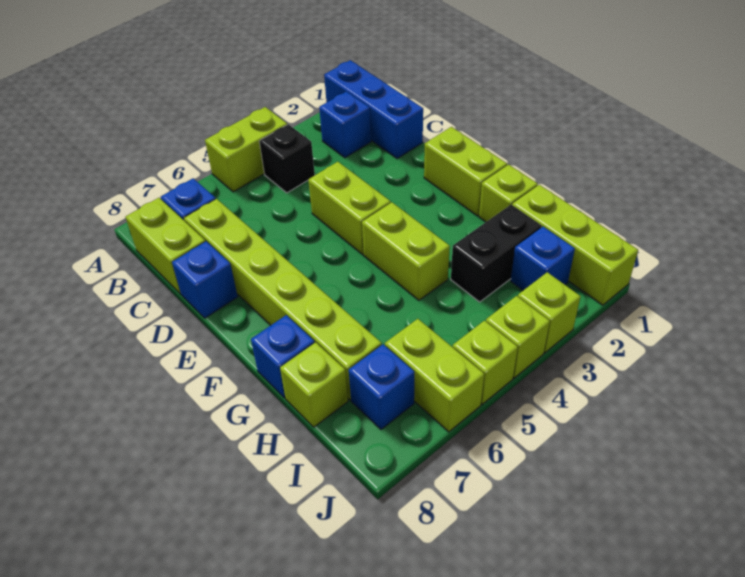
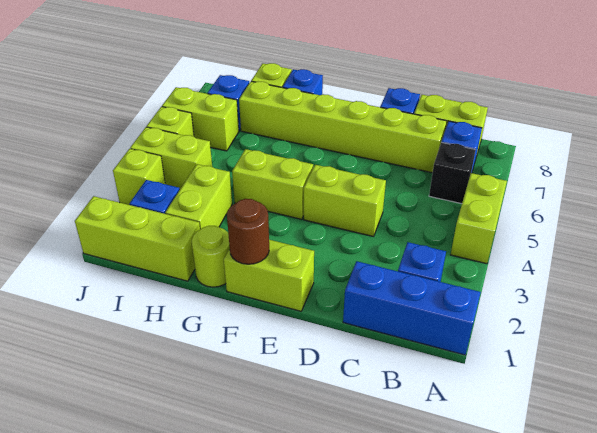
black brick B4 level 1 -> black brick B6 level 1
none -> brown round brick F1 level 2
lime brick G1 level 1 -> lime round brick G1 level 1
black brick H2:H3 level 1 -> lime brick H2:H3 level 1
lime brick J4 level 1 -> lime brick I4:J4 level 1

